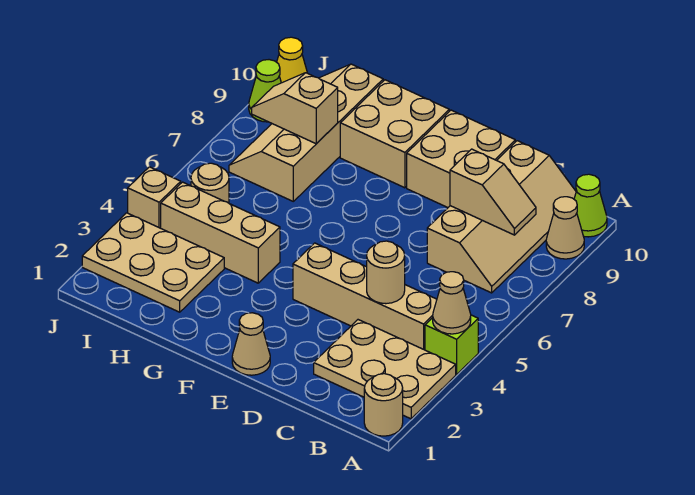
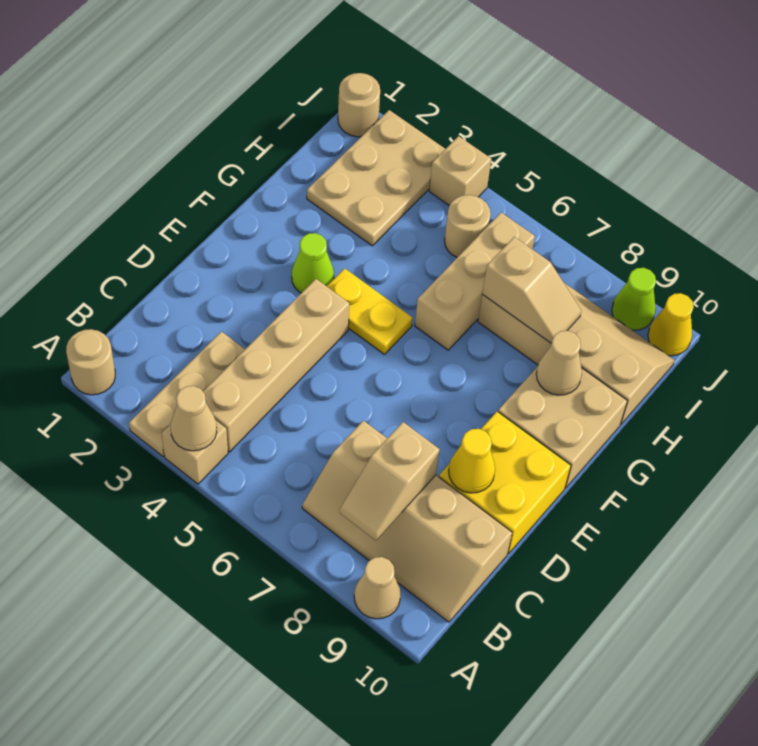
tan plate A2:C3 level 1 -> tan plate A3:C3 level 1
lime brick A4 level 1 -> tan brick A4 level 1
lime cone A10 level 1 -> lime cone F3 level 1
tan round brick C4 level 2 -> tan round brick J1 level 1
tan brick D9:E10 level 1 -> yellow brick D9:E10 level 1
none -> yellow cone D9 level 2
tan cone E1 level 1 -> tan cone G9 level 2
none -> yellow plate F4:F5 level 1
tan brick G4:I4 level 1 -> tan brick G6:I6 level 1
tan slope H8:I8 level 2 top H -> tan slope H7:H8 level 2 top 7

